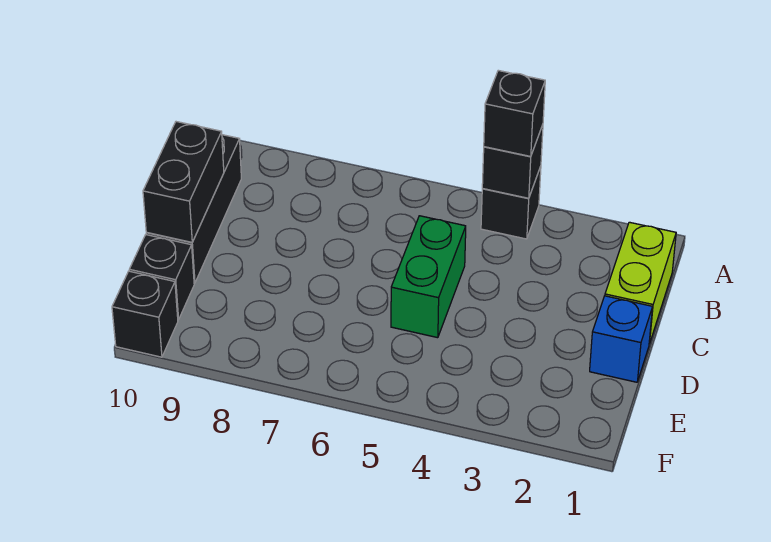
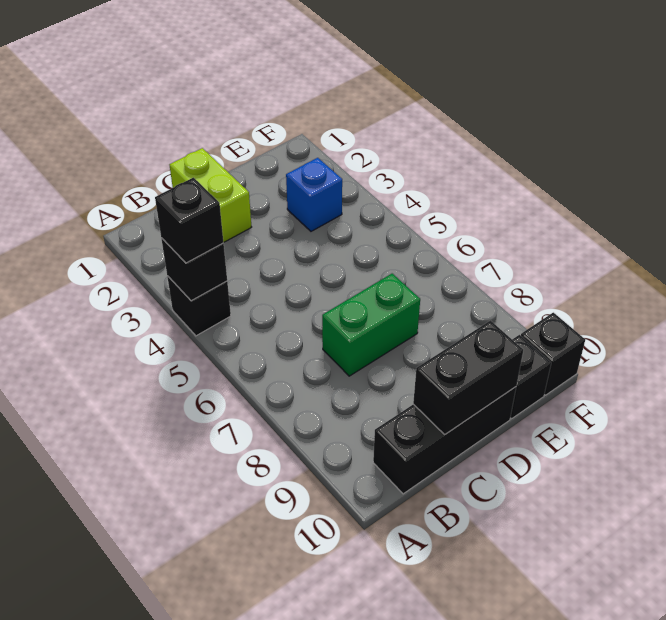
lime brick B1:C1 level 1 -> lime brick C1:C2 level 1
green brick C5:D5 level 1 -> green brick C7:D7 level 1
blue brick D1 level 1 -> blue brick E3 level 1

